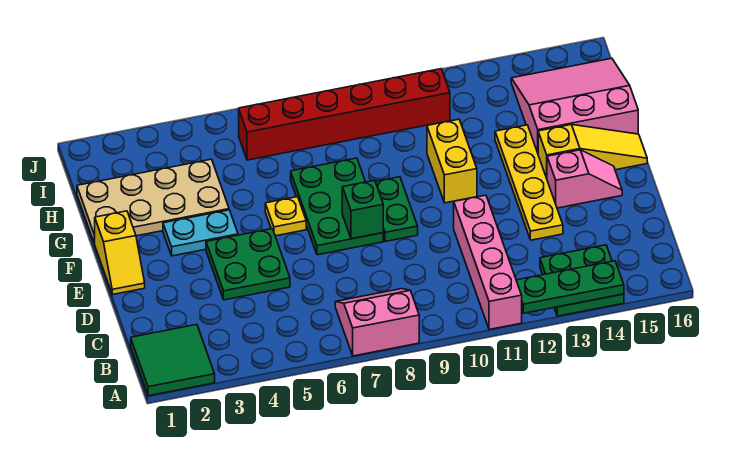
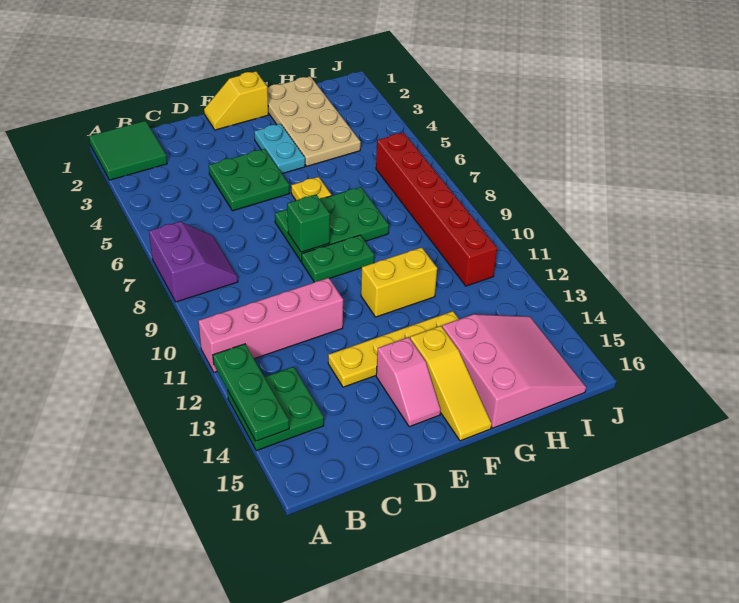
pink slope A7:B8 level 1 top A -> purple slope A7:B8 level 1 top A

